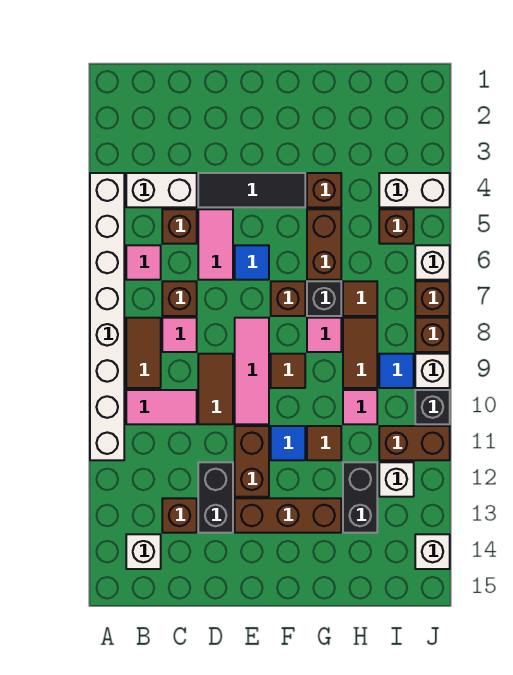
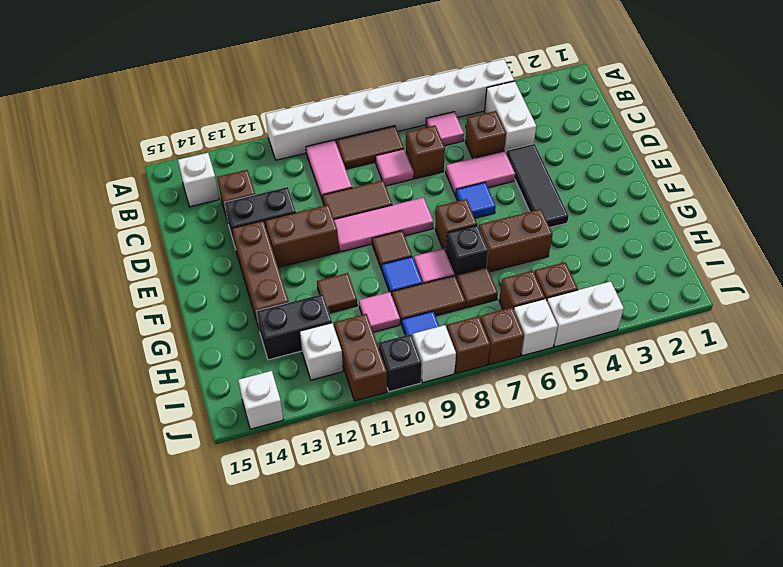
blue tile F11 level 1 -> blue tile G9 level 1
brown brick G4 level 1 -> brown brick I6 level 1
white brick I4:J4 level 1 -> white brick J4:J5 level 1

